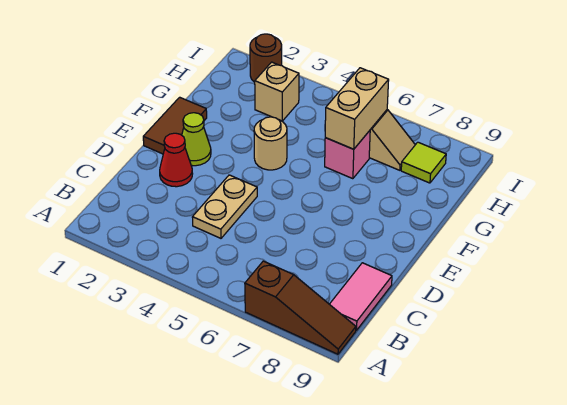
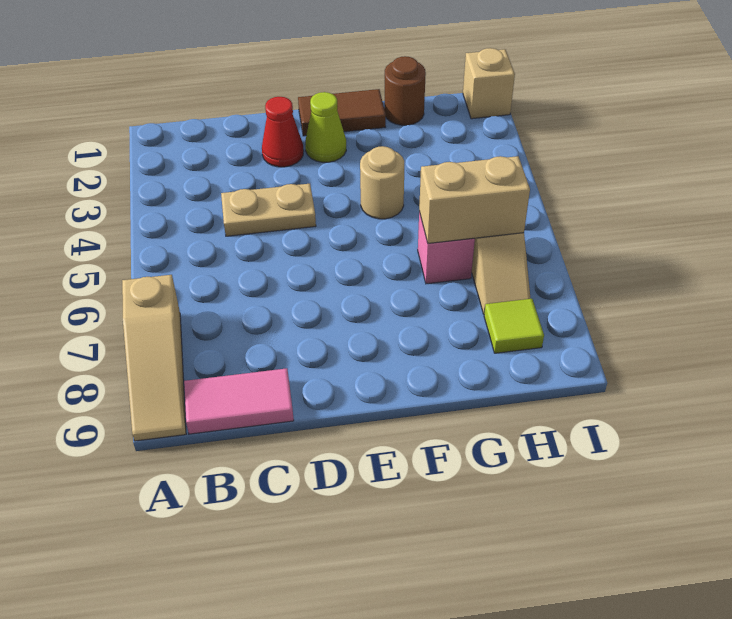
brown slope A7:A9 level 1 top 7 -> tan slope A7:A9 level 1 top 7
tan brick H3 level 1 -> tan brick I1 level 1
brown round brick I2 level 1 -> brown round brick G1 level 1

